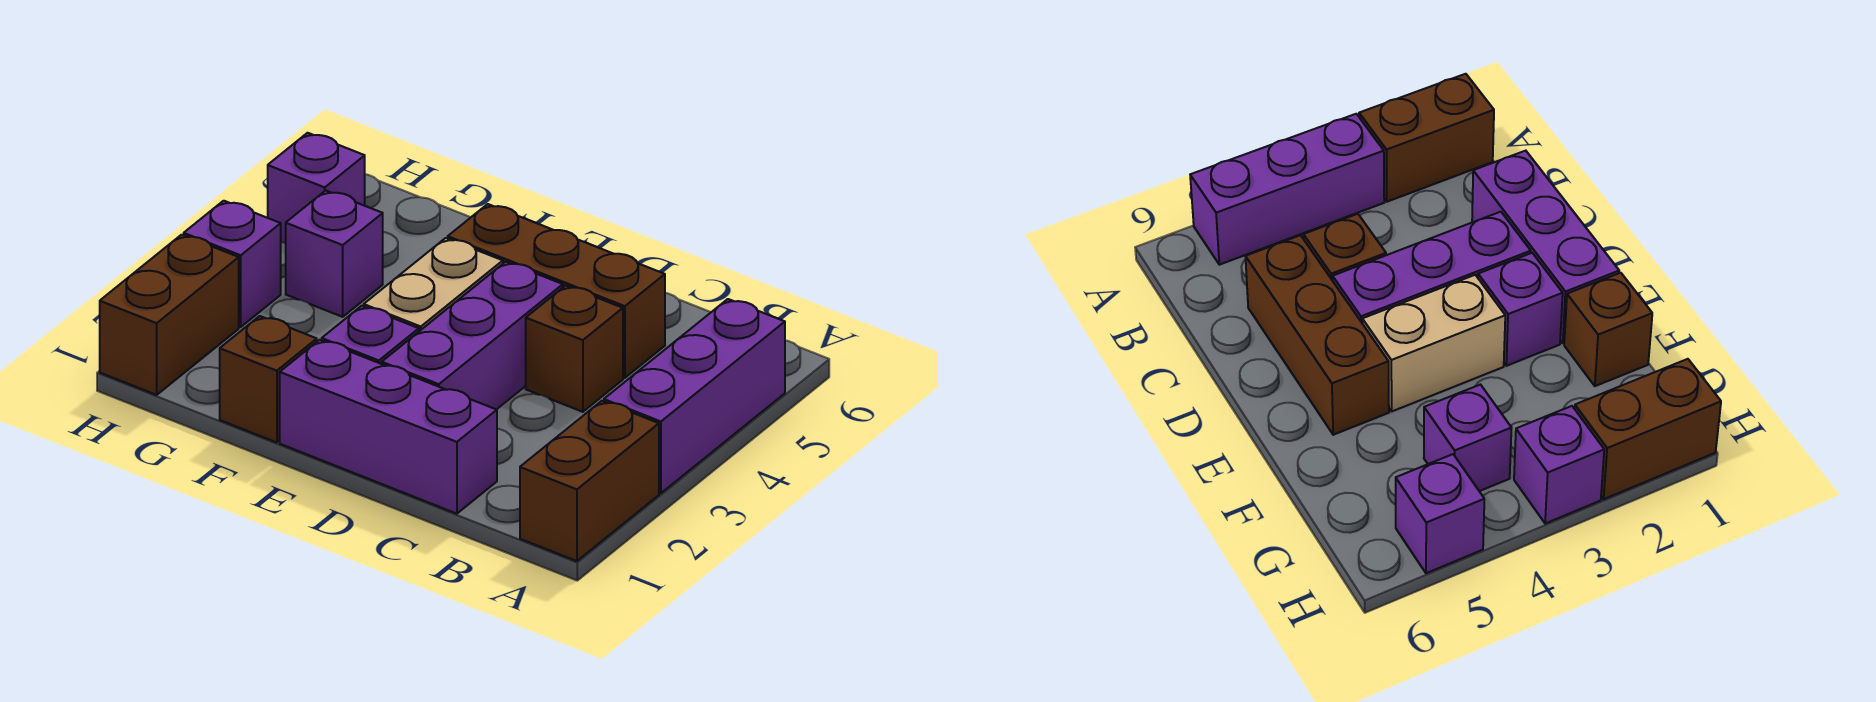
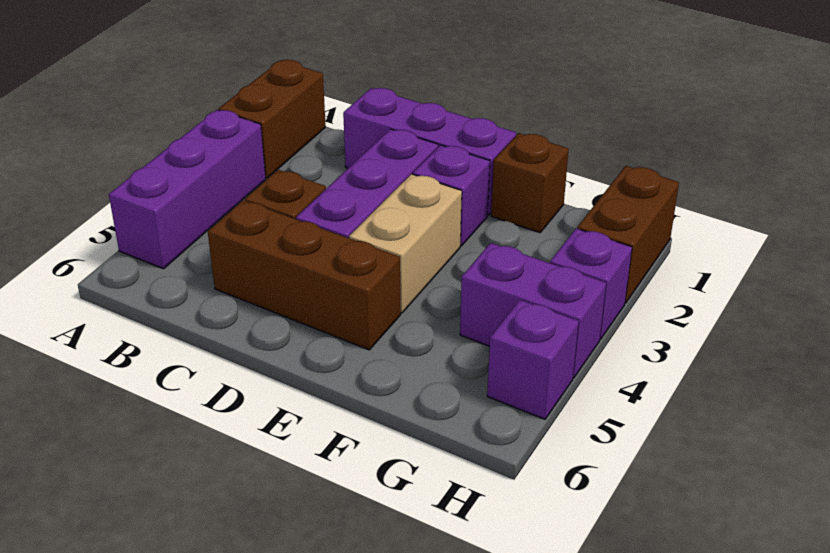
purple brick G4 level 1 -> purple brick G4:H4 level 1

